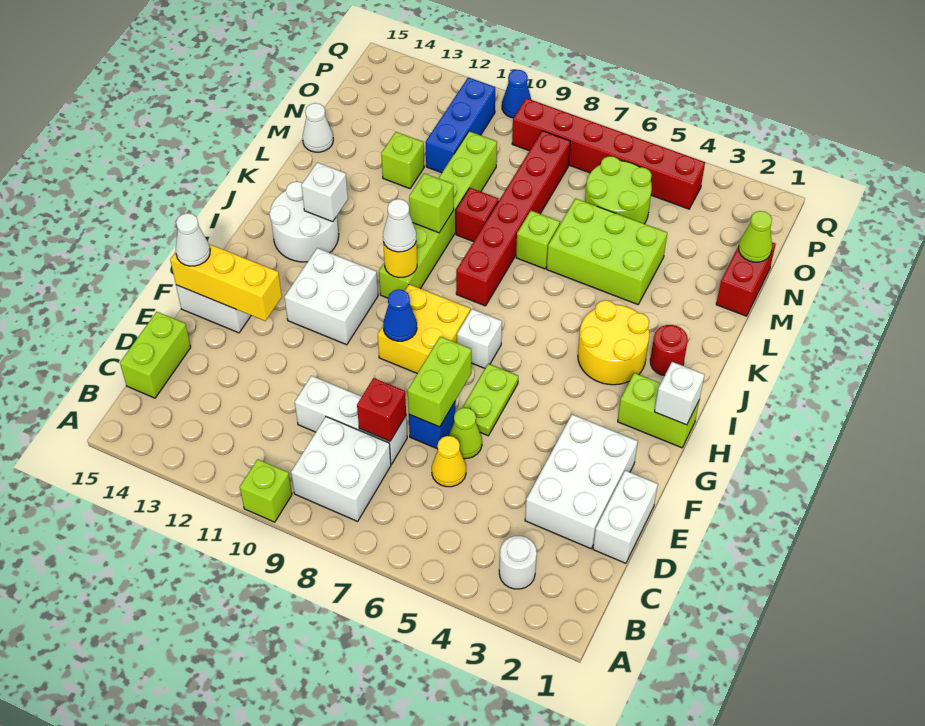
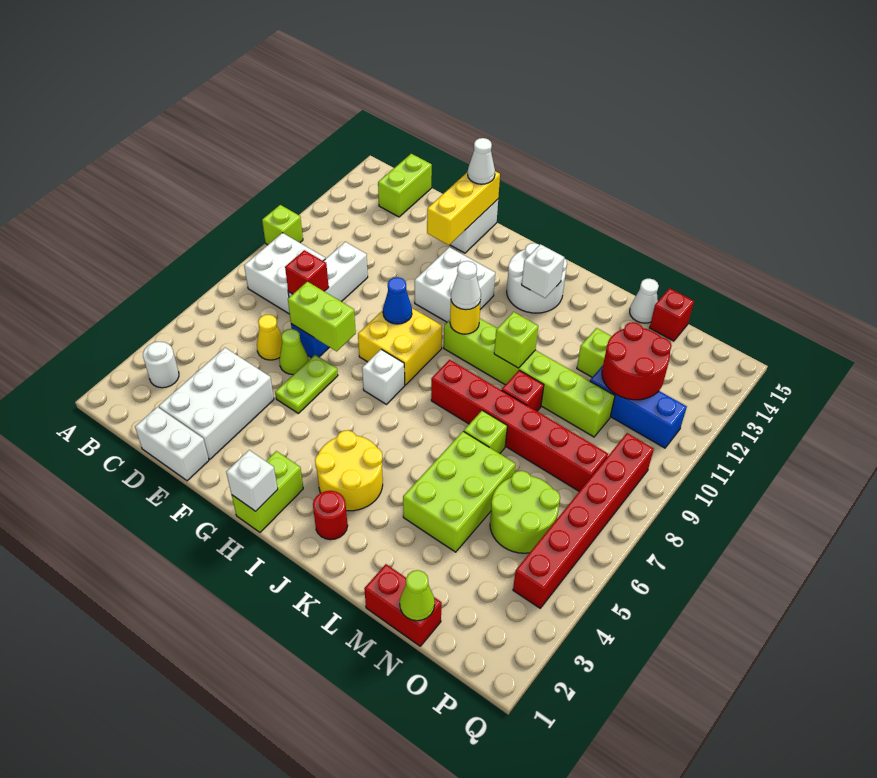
lime brick C15:D15 level 1 -> lime brick C14:C15 level 1
white brick D2:F3 level 1 -> white brick D2:E4 level 1
lime plate F6:G6 level 1 -> lime plate F5:F6 level 1
none -> red round brick N11:O12 level 2
none -> red brick N15 level 1
blue cone Q10 level 1 -> none

